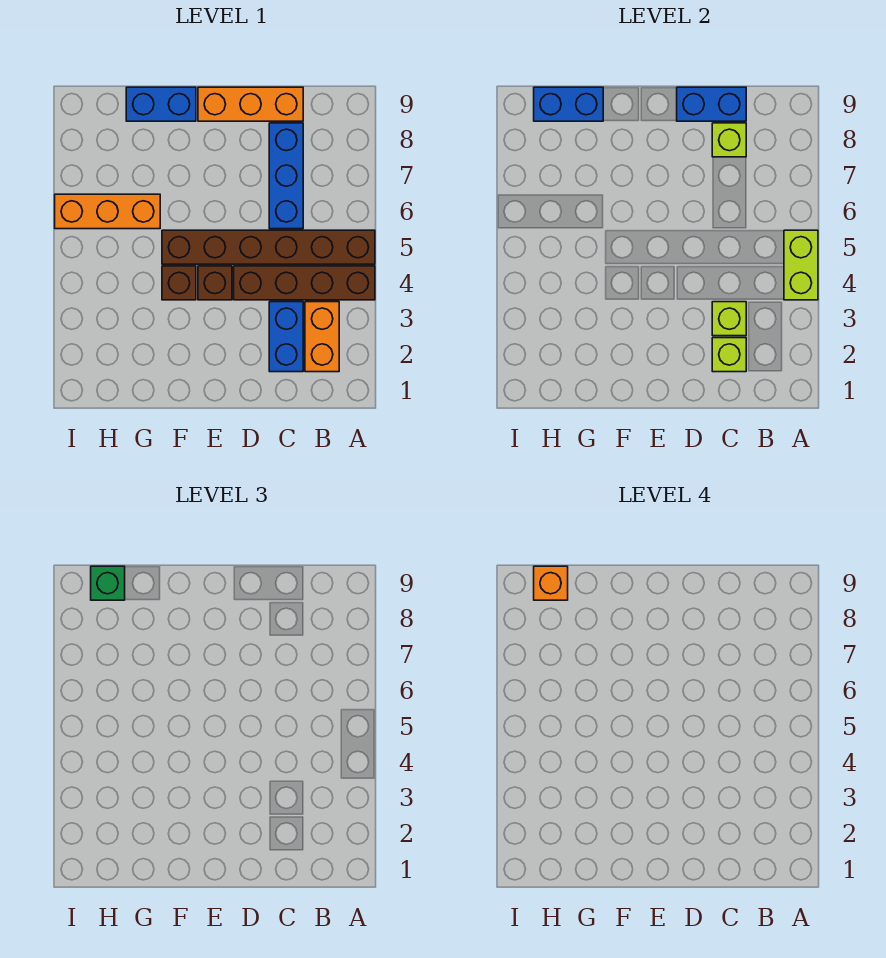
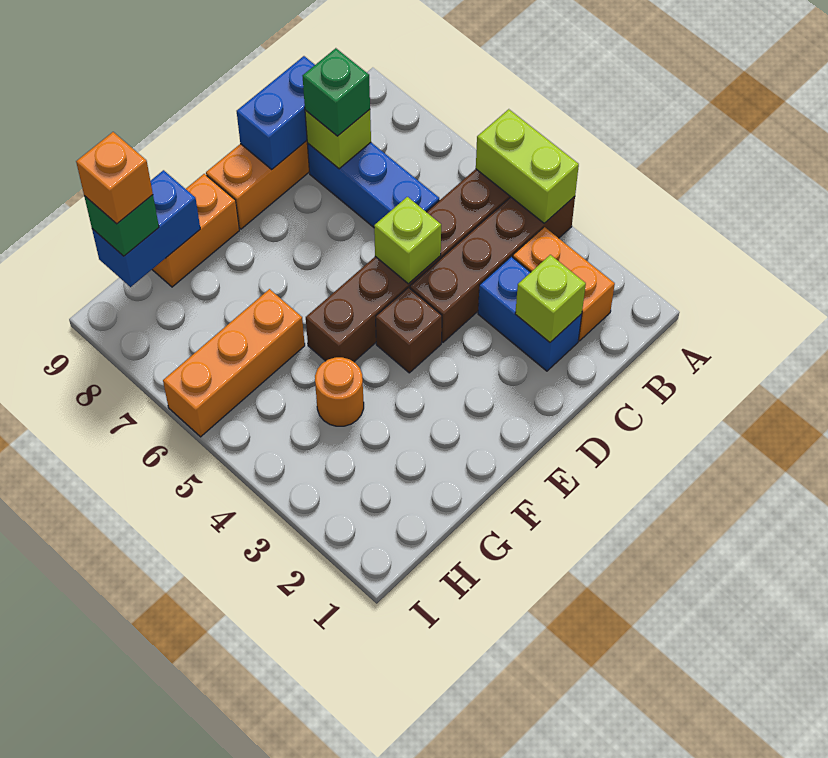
lime brick C3 level 2 -> lime brick D5 level 2
none -> green brick C8 level 3
brown brick F4 level 1 -> none
blue brick F9:G9 level 1 -> orange brick F9:G9 level 1
none -> orange round brick G4 level 1

